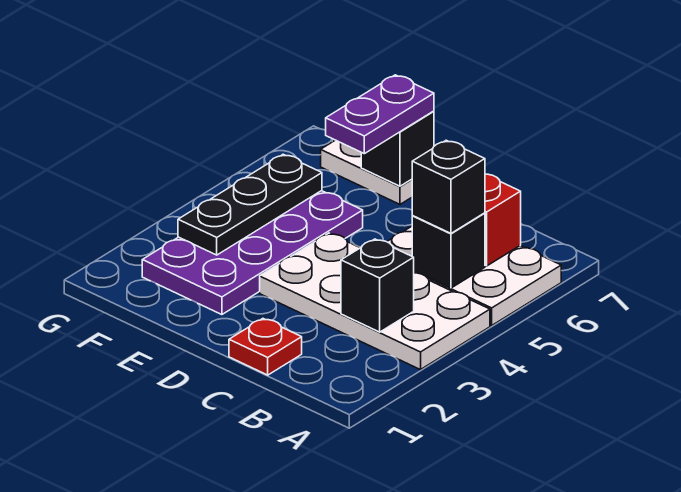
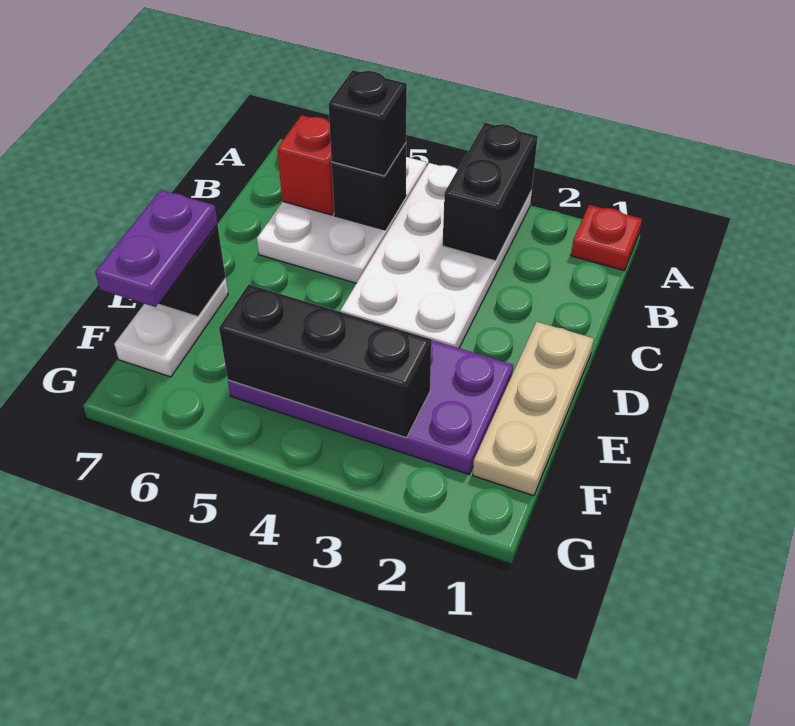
black brick B3 level 2 -> black brick A3:B3 level 2
red plate C1 level 1 -> red plate A1 level 1
none -> tan plate D1:F1 level 1
purple plate E6:E7 level 3 -> purple plate E7:F7 level 3
black plate F3:F5 level 2 -> black brick F3:F5 level 2

